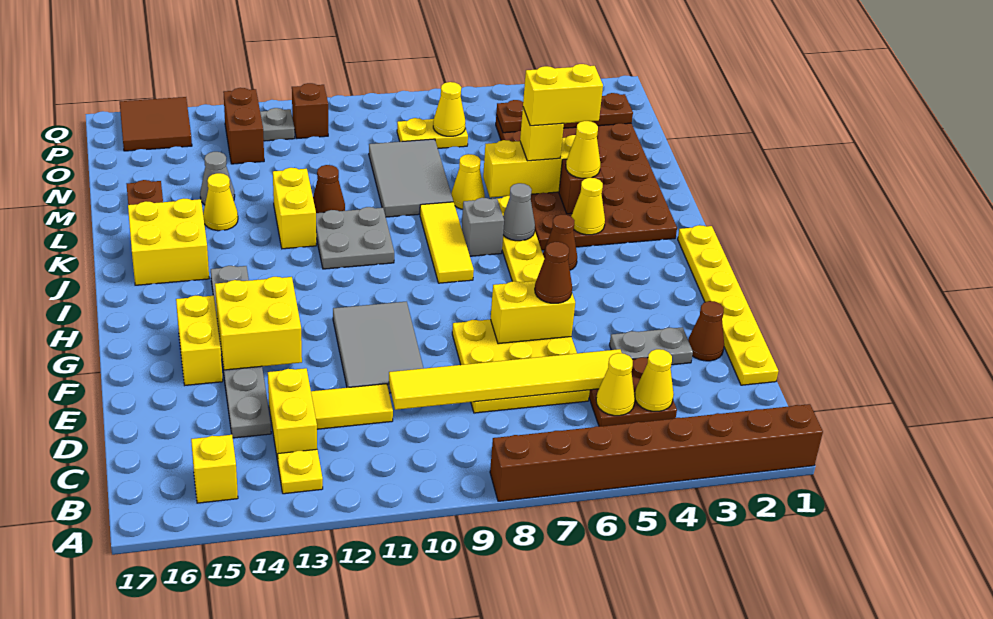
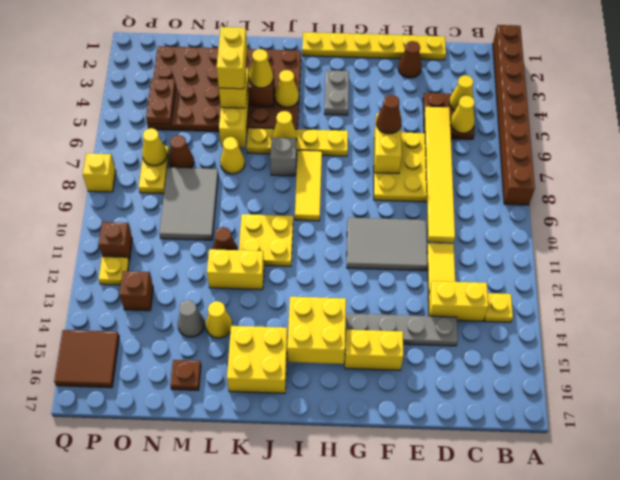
yellow brick B15 level 1 -> yellow brick Q8 level 1
grey plate E3:E4 level 1 -> grey plate H3:H4 level 1
yellow brick F13:G14 level 2 -> yellow brick H14:I15 level 2
brown cone I5 level 1 -> brown cone N7 level 1
yellow tile I8:K8 level 1 -> yellow tile I7:I9 level 1
grey cone J6 level 2 -> yellow cone J6 level 2
grey plate J10:K11 level 1 -> yellow plate J10:K11 level 1
grey tile L8:N9 level 1 -> grey tile M8:N10 level 1
brown plate O2:O5 level 2 -> brown plate O4:O5 level 2
brown brick O13:P13 level 1 -> brown brick O13 level 1
grey plate P12 level 1 -> yellow plate P12 level 1

